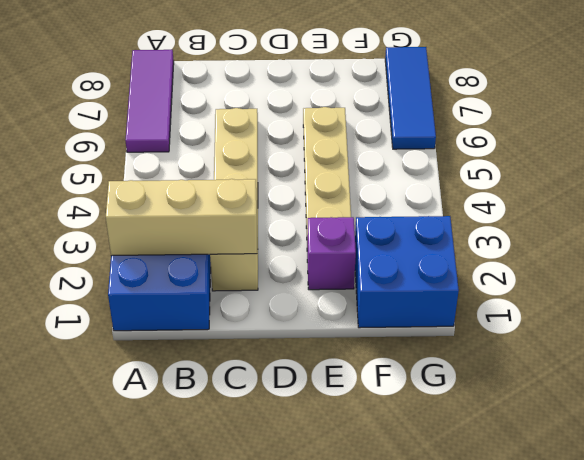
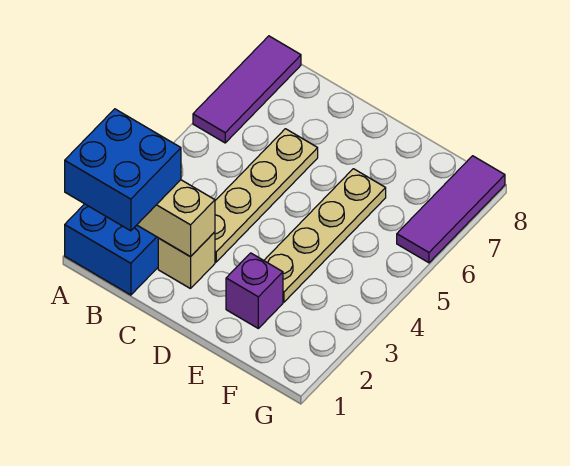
blue brick F1:G2 level 1 -> blue brick A1:B2 level 3
blue tile G6:G8 level 1 -> purple tile G6:G8 level 1

